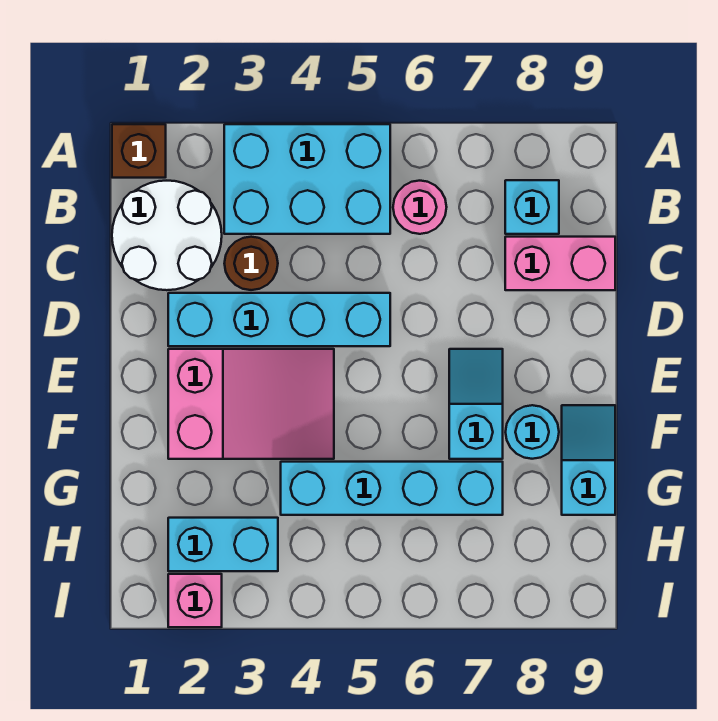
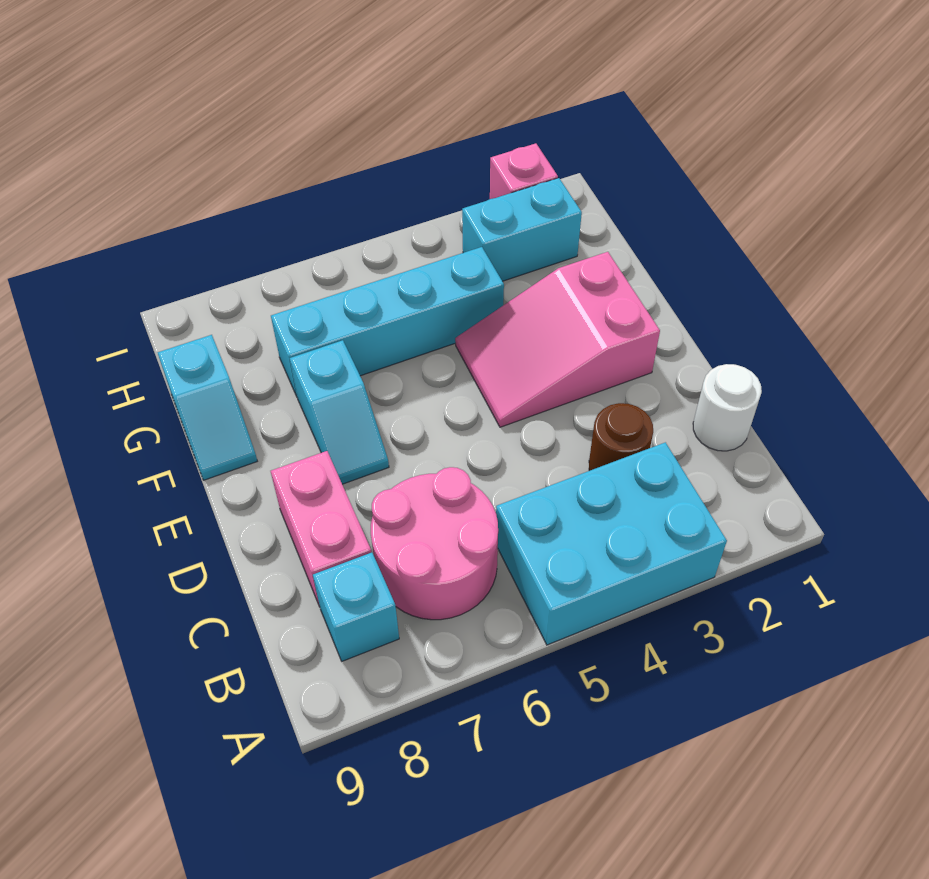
brown brick A1 level 1 -> none
white round brick B1:C2 level 1 -> white round brick C1 level 1
pink round brick B6 level 1 -> pink round brick B6:C7 level 1
pink brick C8:C9 level 1 -> pink brick C8:D8 level 1
cyan brick D2:D5 level 1 -> none
cyan round brick F8 level 1 -> none

